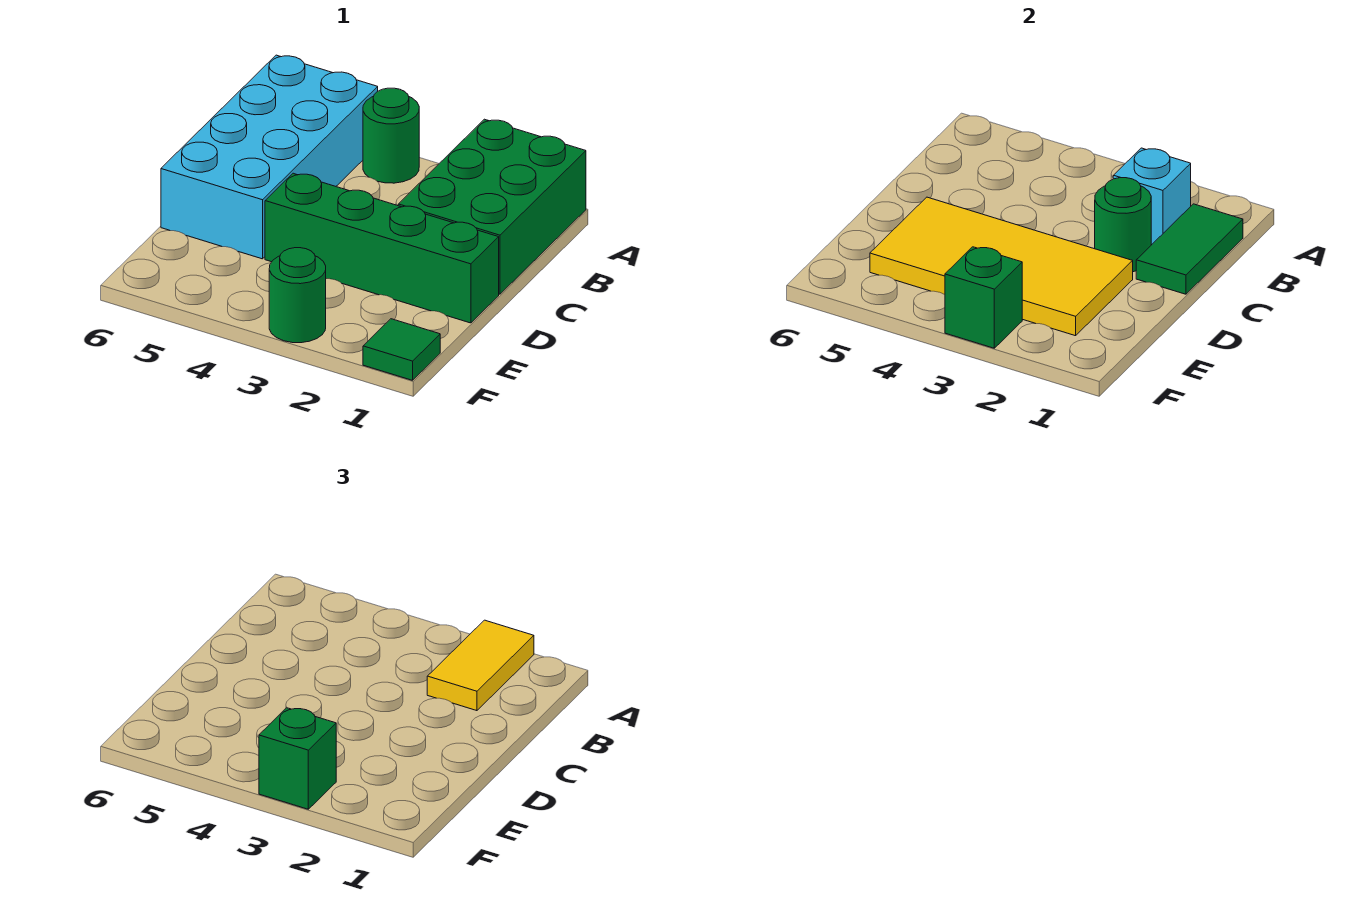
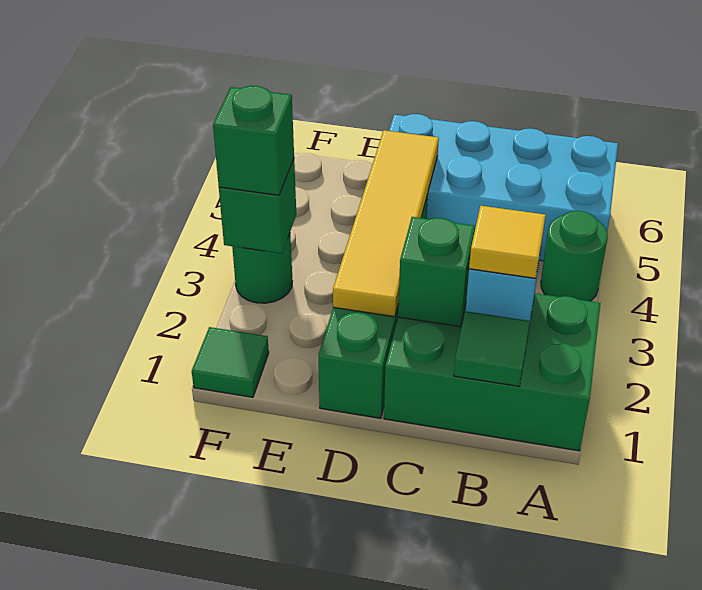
yellow tile A2:B2 level 3 -> yellow tile B2 level 3
green tile B1:C1 level 2 -> green tile B1 level 2
green round brick C2 level 2 -> green brick C2 level 2
yellow tile D2:E5 level 2 -> yellow tile D2:D5 level 2

